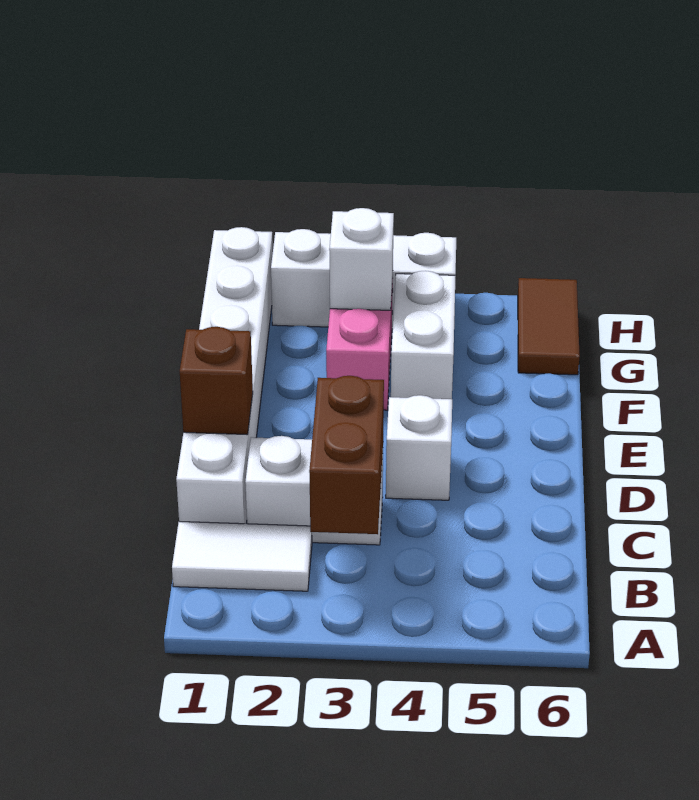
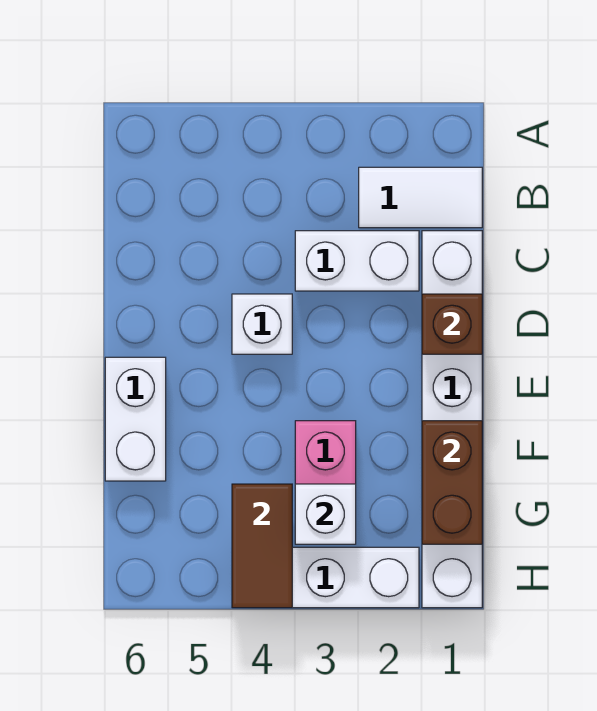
brown brick B3:C3 level 2 -> brown brick F1:G1 level 2
white brick F4:G4 level 1 -> white brick E6:F6 level 1
brown tile G6:H6 level 1 -> brown tile G4:H4 level 2

